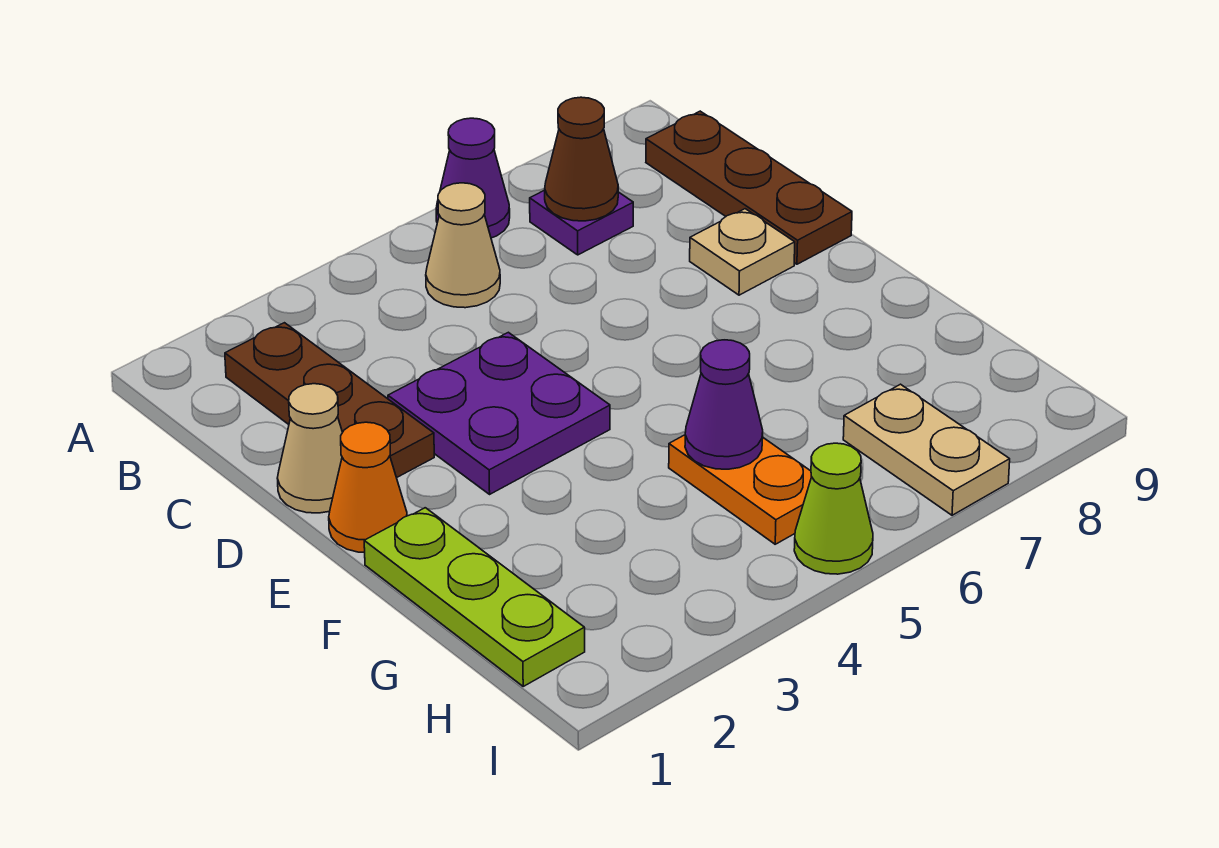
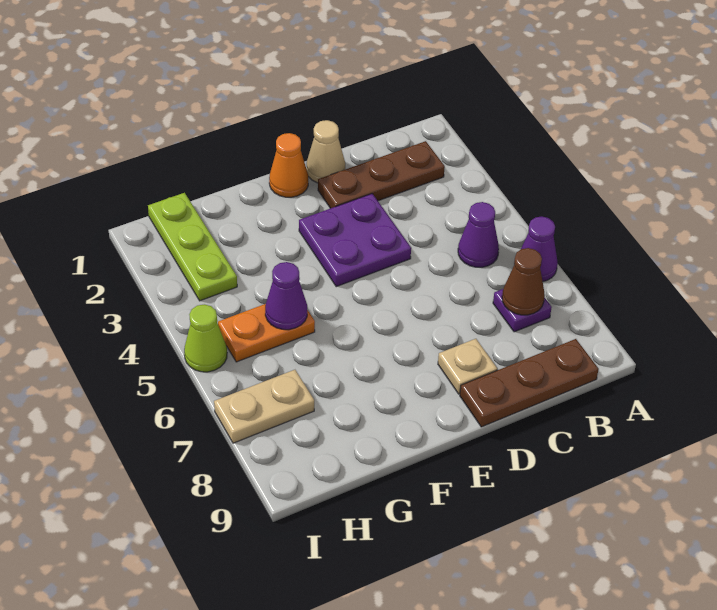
tan cone B5 level 1 -> purple cone B5 level 1
lime plate F1:H1 level 1 -> lime plate H1:H3 level 1

